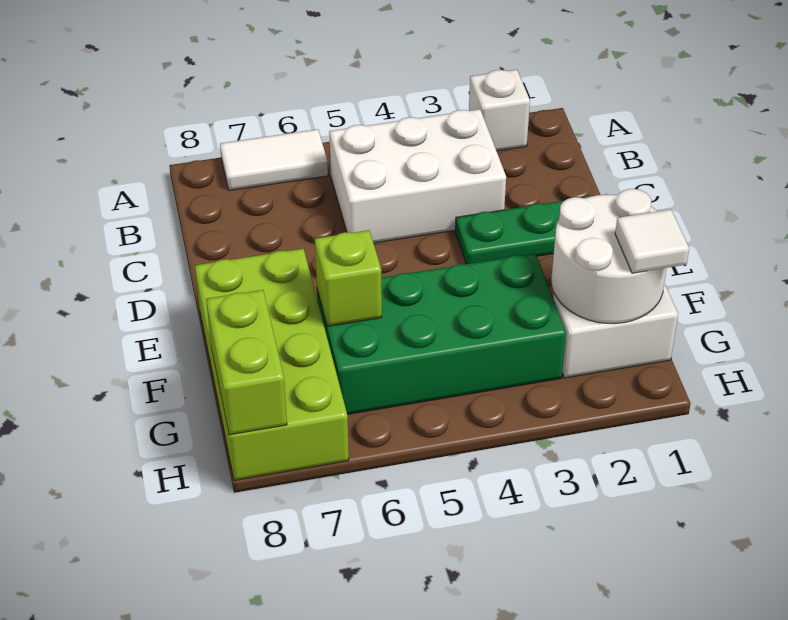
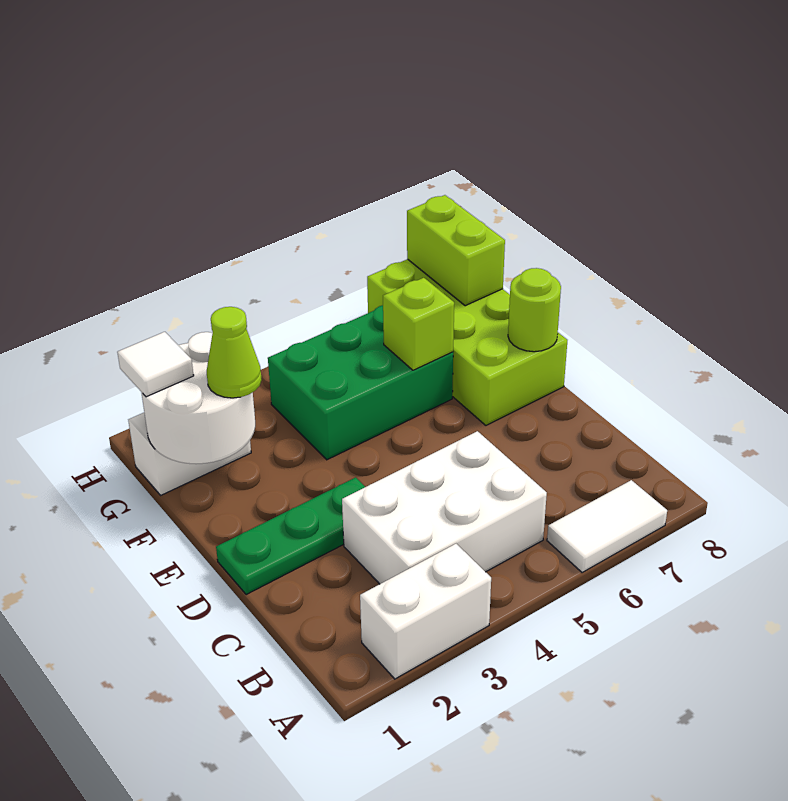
white brick A2 level 1 -> white brick A2:A3 level 1
none -> lime round brick E8 level 2
none -> lime cone F2 level 3
green brick F3:G6 level 1 -> green brick F4:G6 level 1

